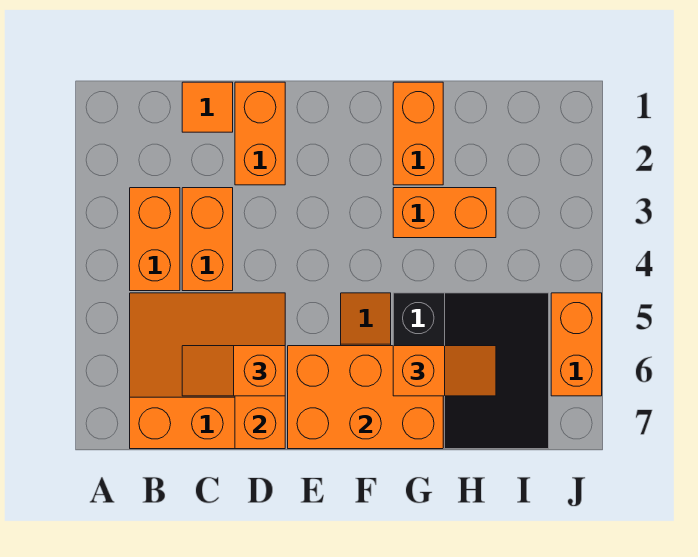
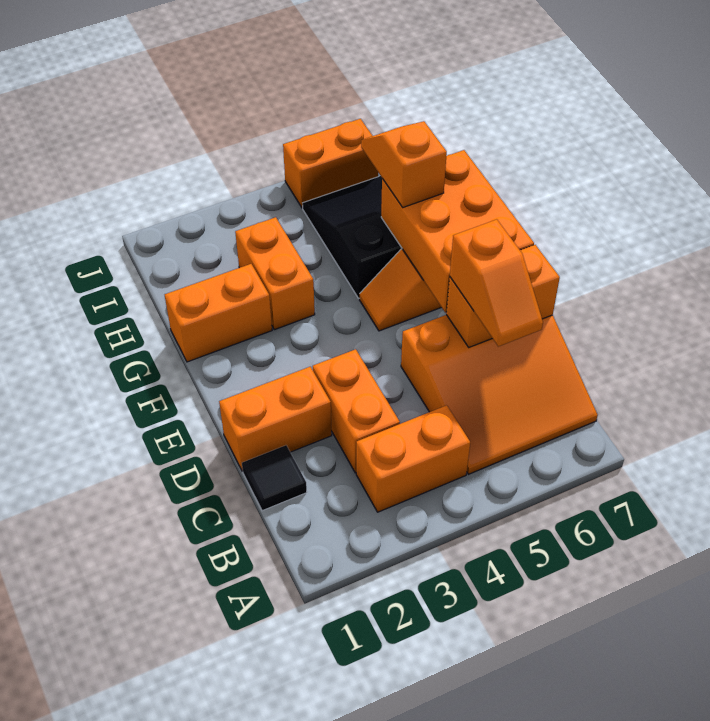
orange slope B5:D7 level 1 top 7 -> orange slope B5:D7 level 1 top D
orange tile C1 level 1 -> black tile C1 level 1
orange brick C3:C4 level 1 -> orange brick C3:D3 level 1

